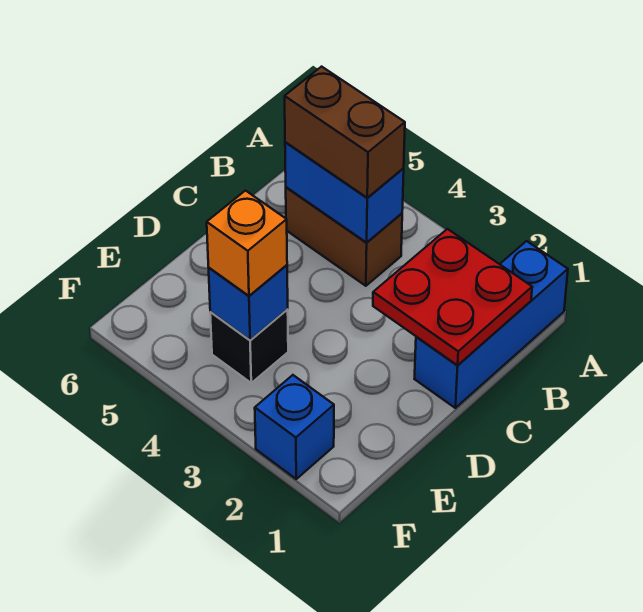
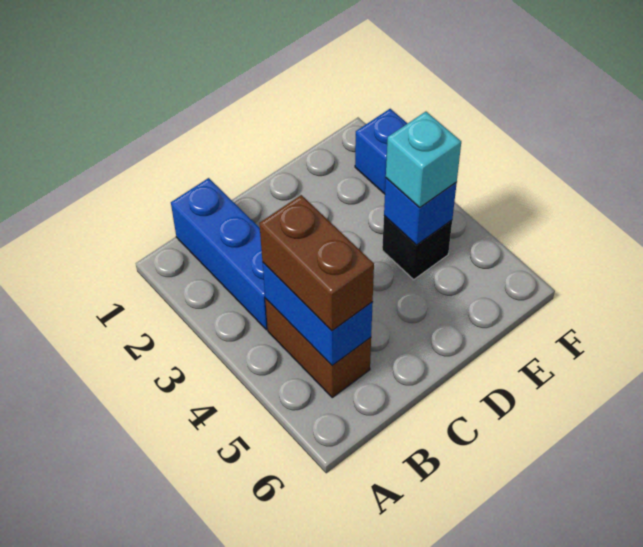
blue brick A1:C1 level 1 -> blue brick B1:B3 level 1
red plate B1:C2 level 2 -> none
orange brick E4 level 3 -> cyan brick E4 level 3

